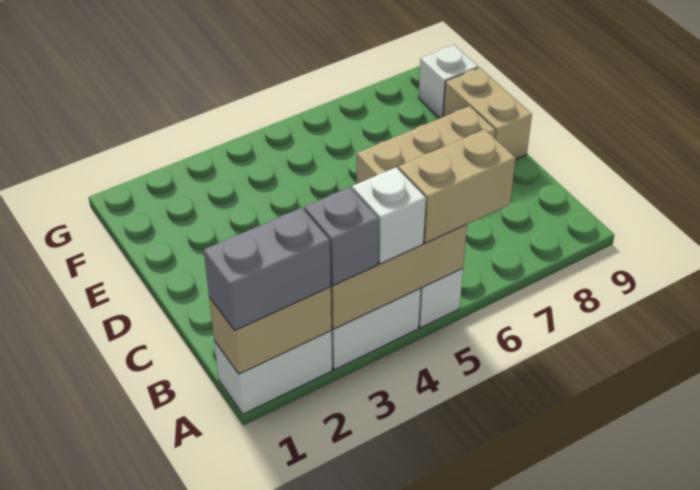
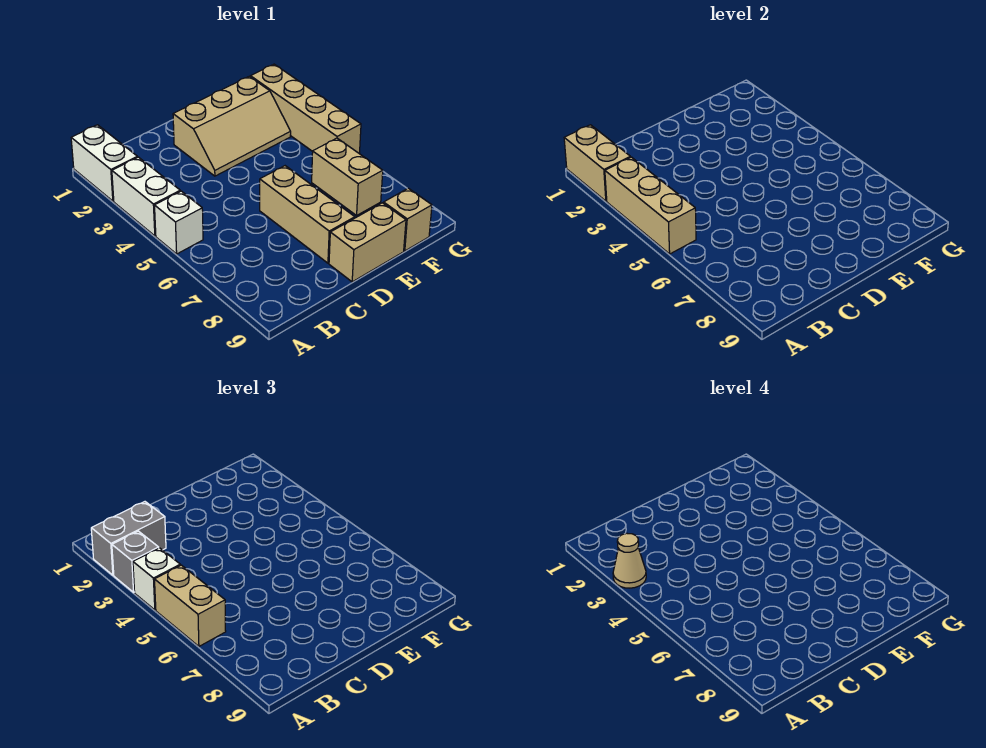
grey brick A1:A2 level 3 -> grey brick A2:B2 level 3
none -> tan cone A3 level 4
none -> tan slope D2:F3 level 1 top 2
none -> tan brick F6:F7 level 1
white brick F9 level 1 -> tan brick F9 level 1
none -> tan brick G2:G5 level 1

